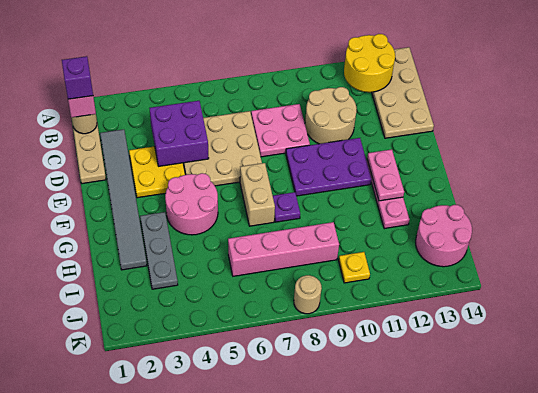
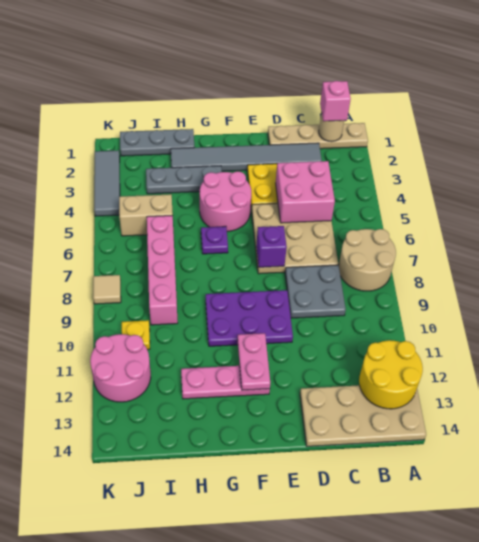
purple brick B1 level 4 -> purple brick E7 level 2
purple brick C4:D5 level 2 -> pink brick C4:D5 level 2
pink plate C8:D9 level 1 -> grey plate C8:D9 level 1
tan round brick C10:D11 level 1 -> tan round brick A7:B8 level 1
purple plate E9:F11 level 1 -> purple plate E9:G10 level 1
tan brick F7:G7 level 1 -> tan brick I5:J5 level 1
pink plate F12:G12 level 2 -> pink plate F11:F12 level 2
purple plate G8 level 1 -> purple plate G6 level 1
none -> grey plate H1:J1 level 1
pink round brick I13:J14 level 1 -> pink round brick J11:K12 level 1
none -> grey tile K2:K4 level 1
tan round brick K8 level 1 -> tan tile K8 level 1

